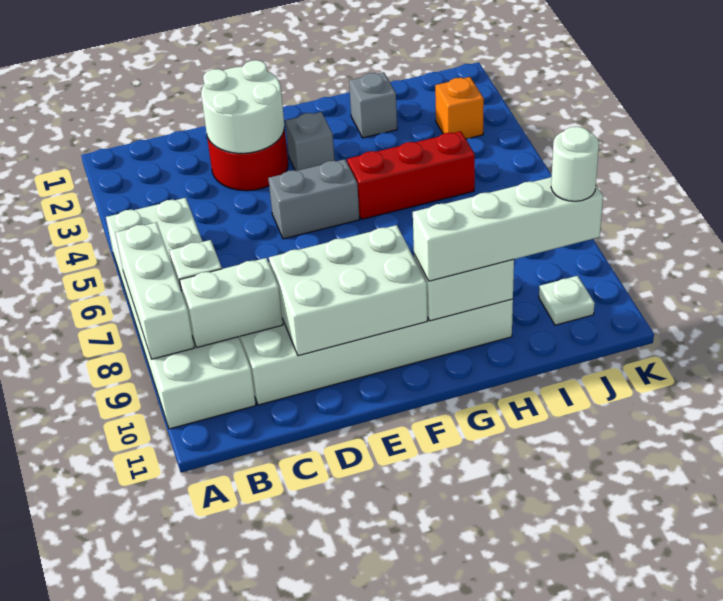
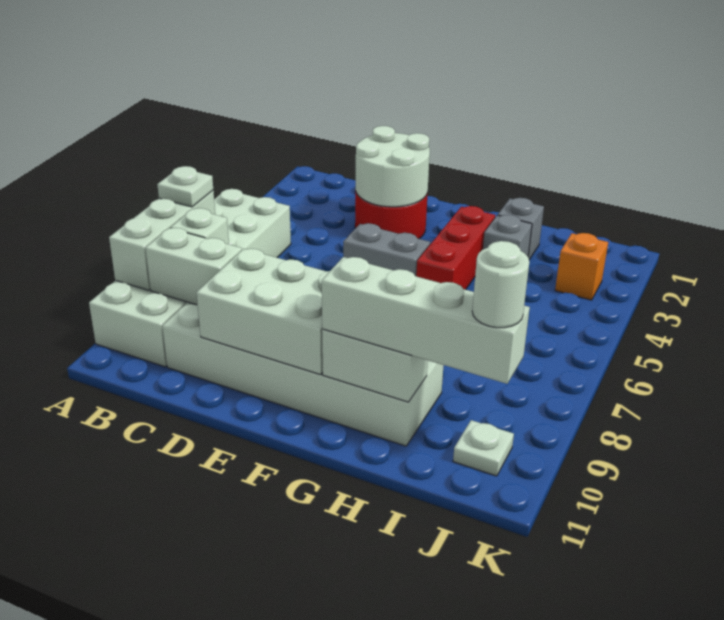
none -> white plate A7 level 3
grey brick F3 level 1 -> grey brick H3 level 1
red brick G5:I5 level 1 -> red brick G3:G5 level 1

